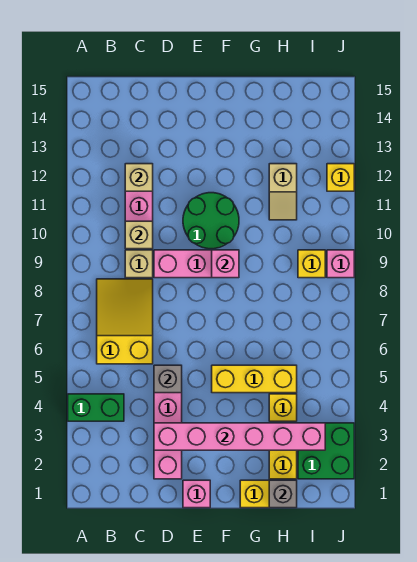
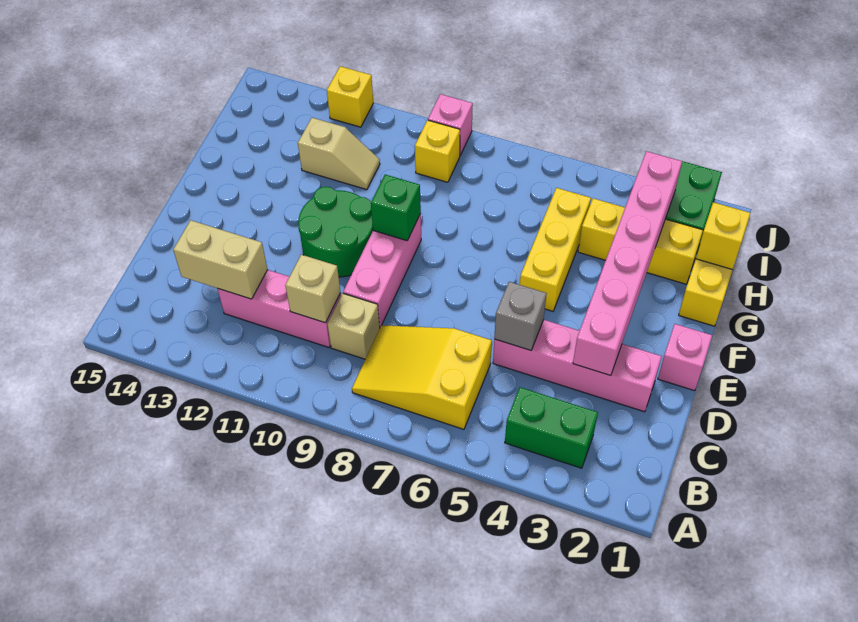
green brick A4:B4 level 1 -> green brick B3:B4 level 1
tan brick C12 level 2 -> tan brick C12:C13 level 2
pink brick F9 level 2 -> green brick F9 level 2
grey brick H1 level 2 -> yellow brick H1 level 2

